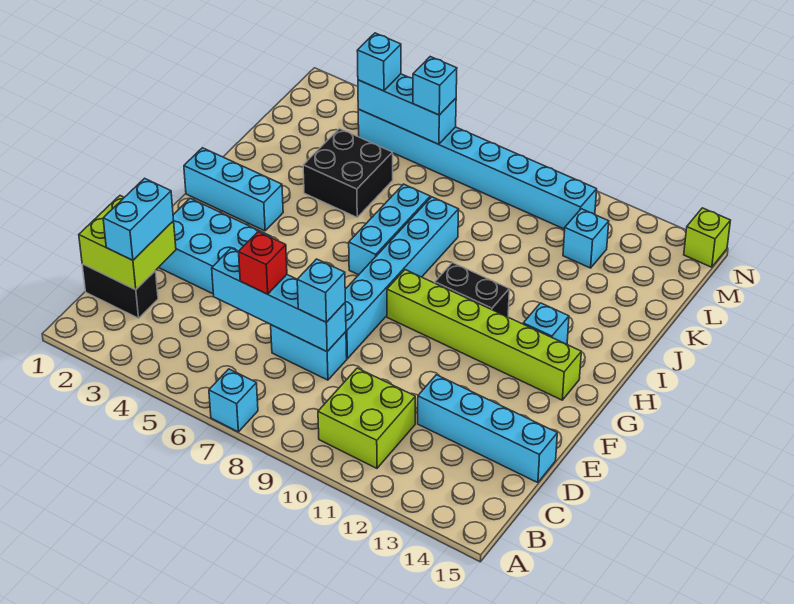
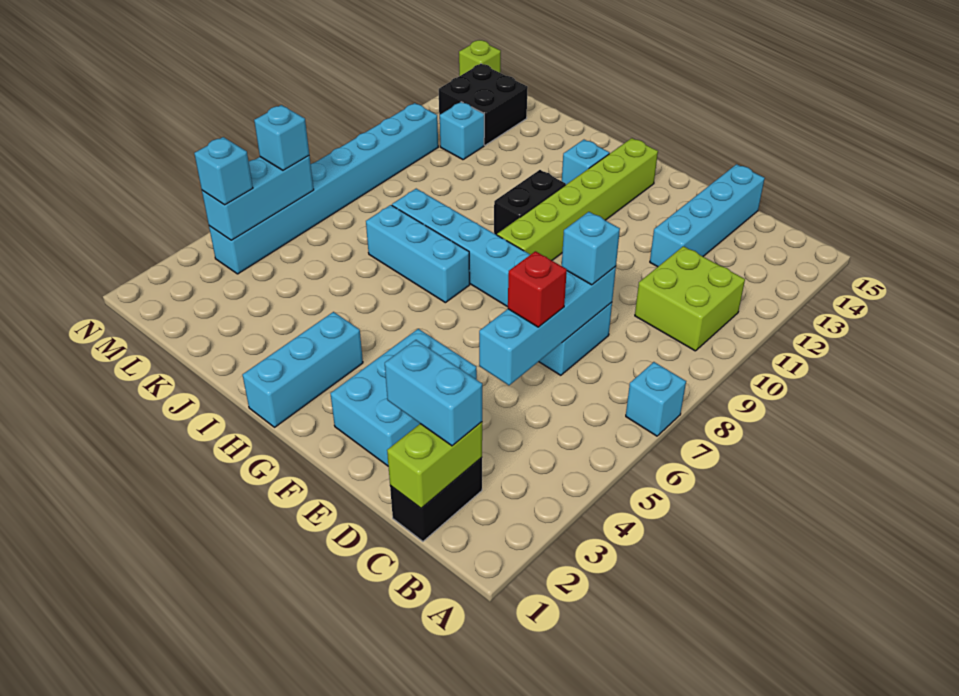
lime brick C1:D2 level 2 -> lime brick C1:C2 level 2
black brick J4:K5 level 1 -> black brick L13:M14 level 1

